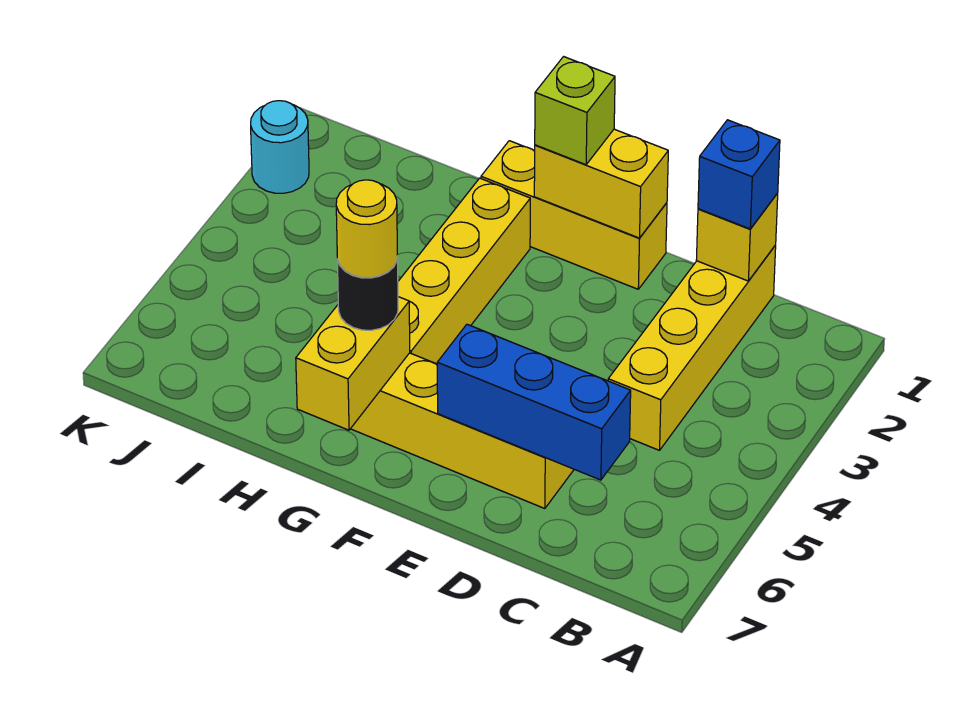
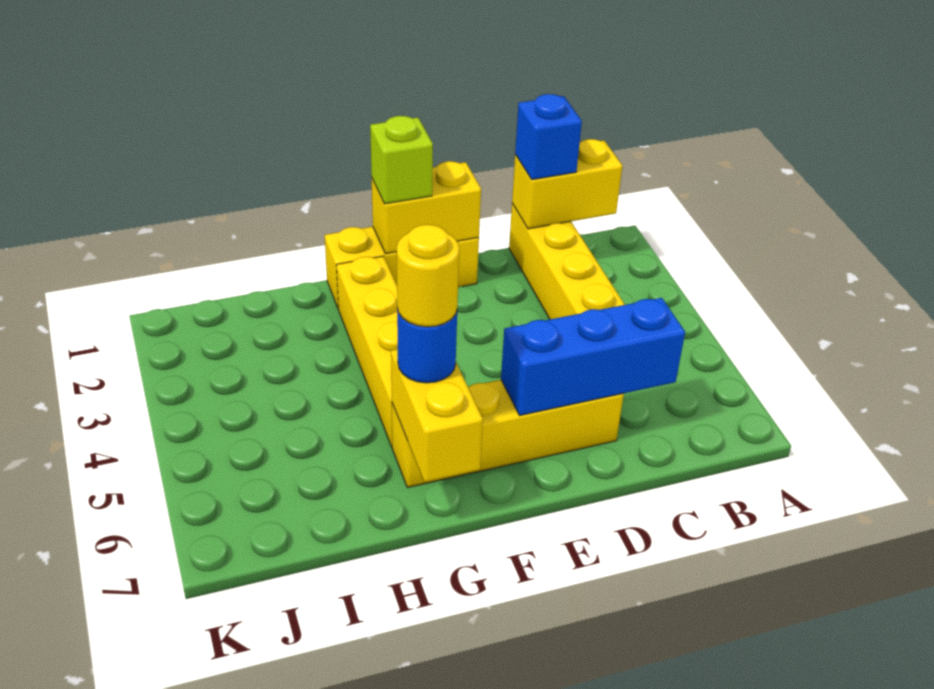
yellow brick C1 level 2 -> yellow brick B1:C1 level 2
black round brick G6 level 3 -> blue round brick G6 level 3
cyan round brick K2 level 1 -> none

